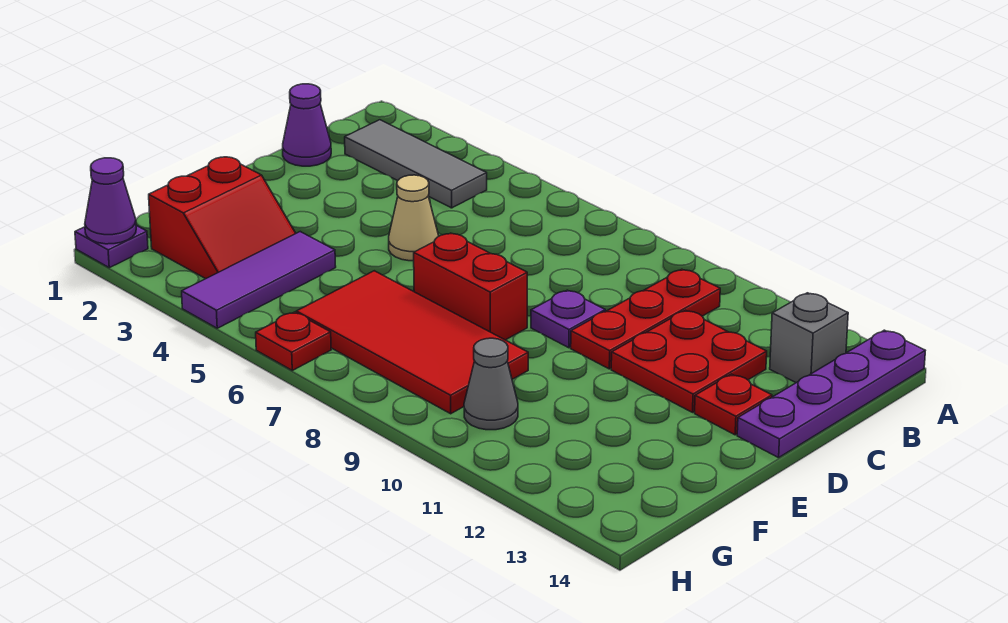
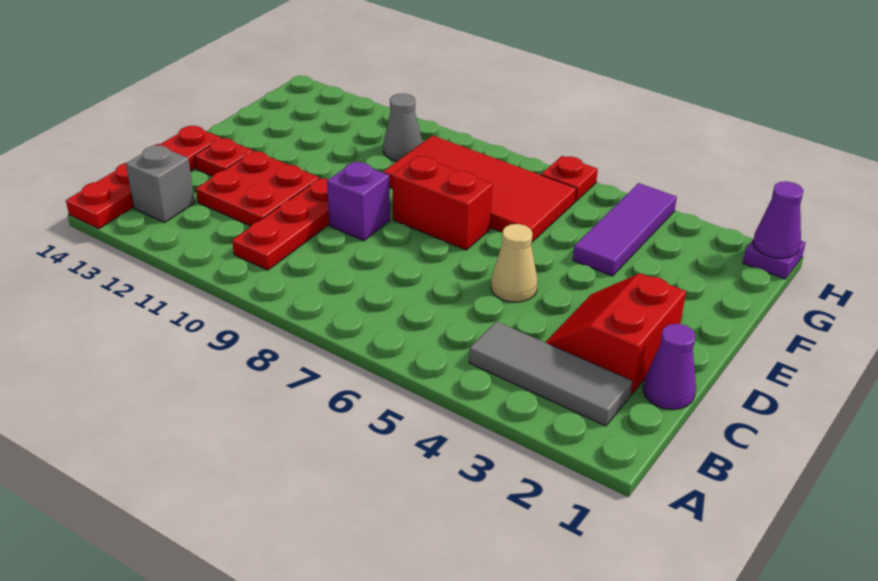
purple plate A14:D14 level 1 -> red plate A14:D14 level 1
purple plate D9 level 1 -> purple brick D9 level 1
red slope F2:G3 level 1 top 2 -> red slope C2:D3 level 1 top 2

